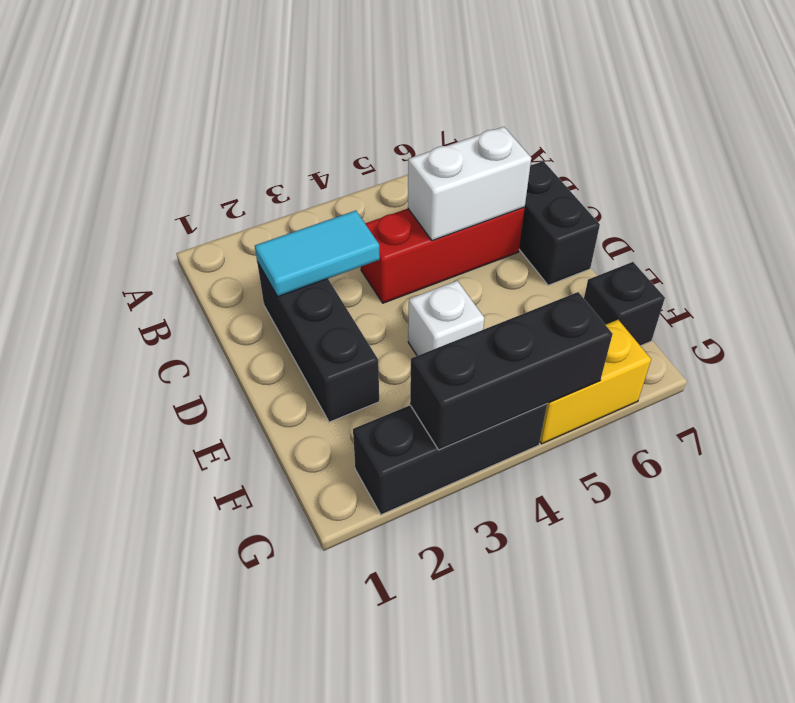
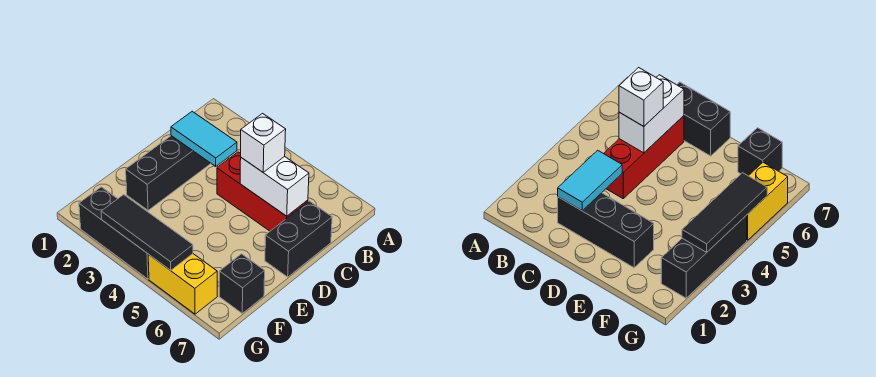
white brick E4 level 1 -> white brick C5 level 3
black brick G3:G5 level 2 -> black tile G3:G5 level 2

